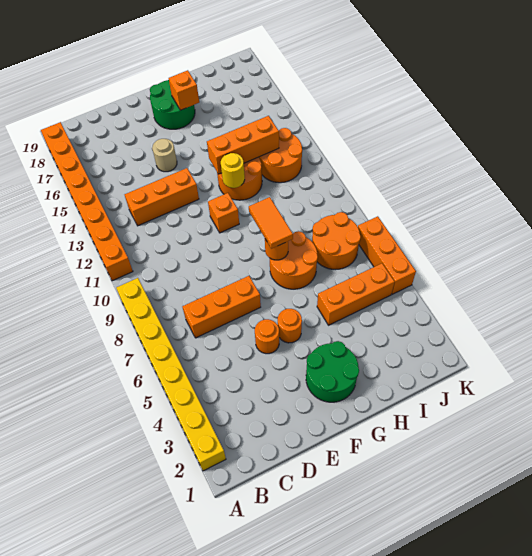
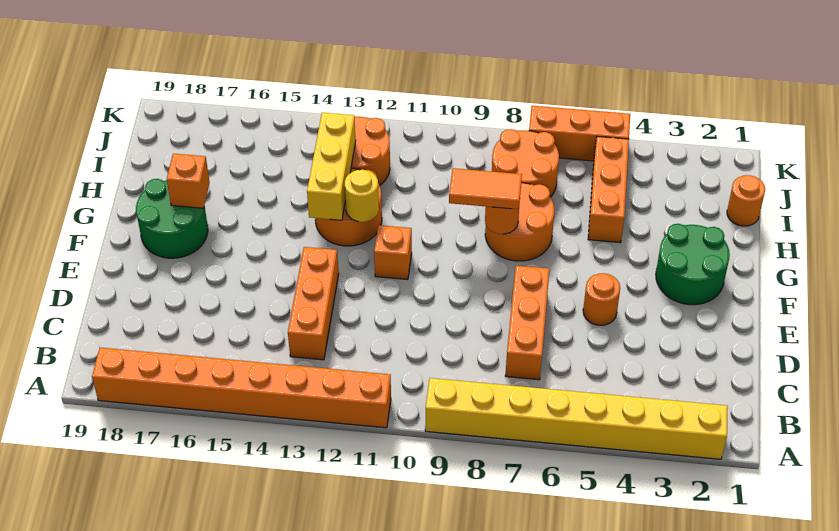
tan round brick E15 level 1 -> none
orange round brick F5 level 1 -> orange round brick I1 level 1
orange brick G13:I13 level 2 -> yellow brick G13:I13 level 2

